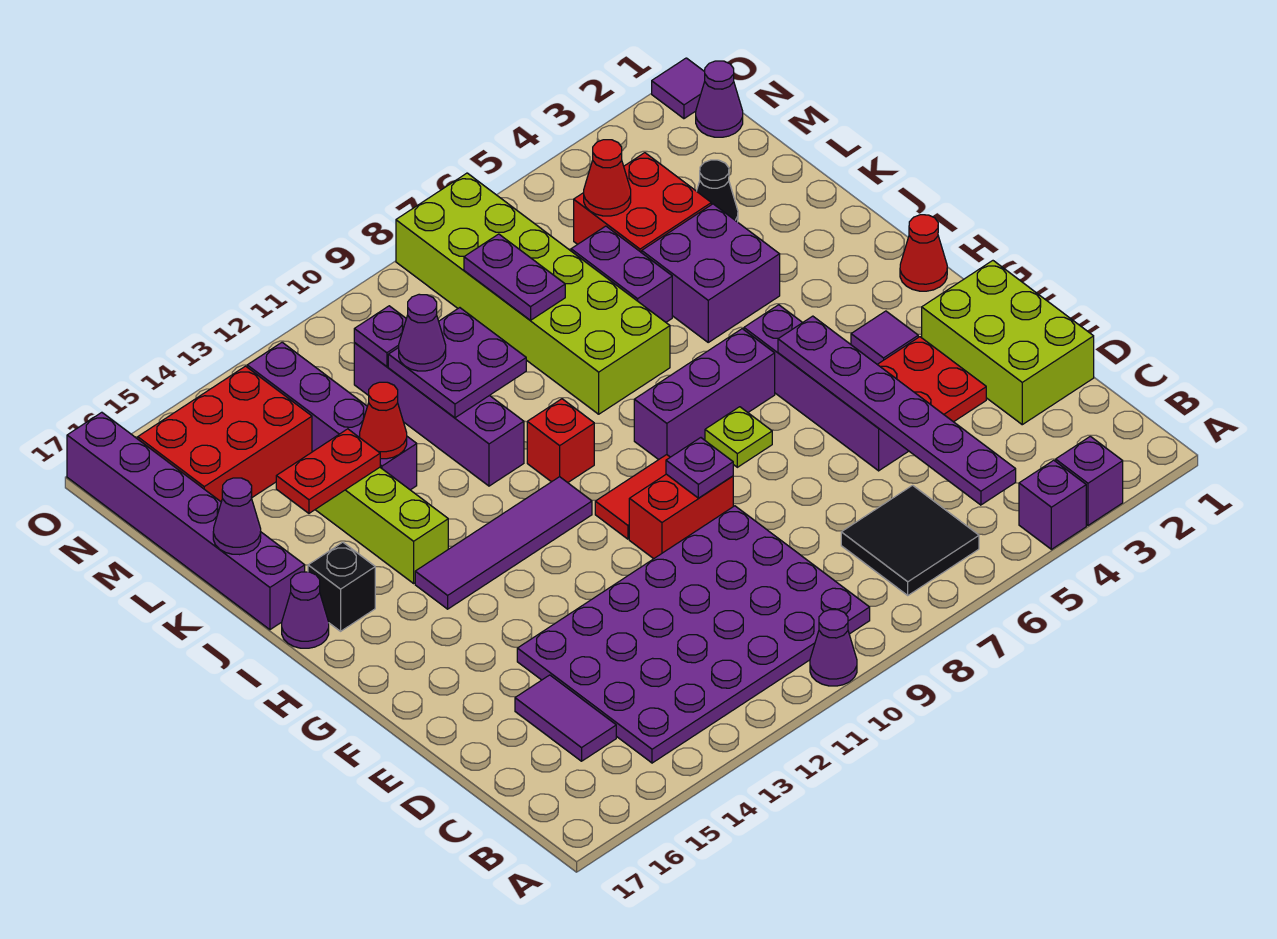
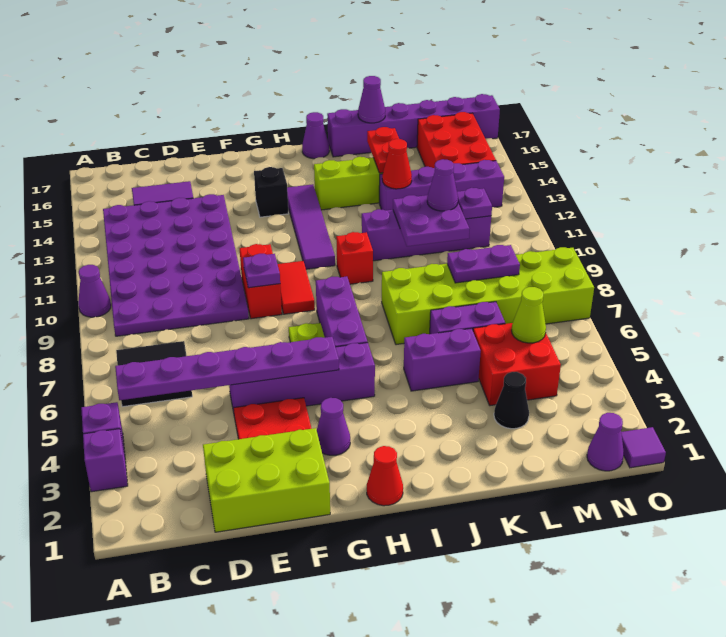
purple tile G3 level 1 -> purple cone G3 level 1
black brick I16 level 1 -> black brick G14 level 1
purple brick J4:K5 level 1 -> purple brick J5:K5 level 1
red cone M5 level 2 -> lime cone M5 level 2

